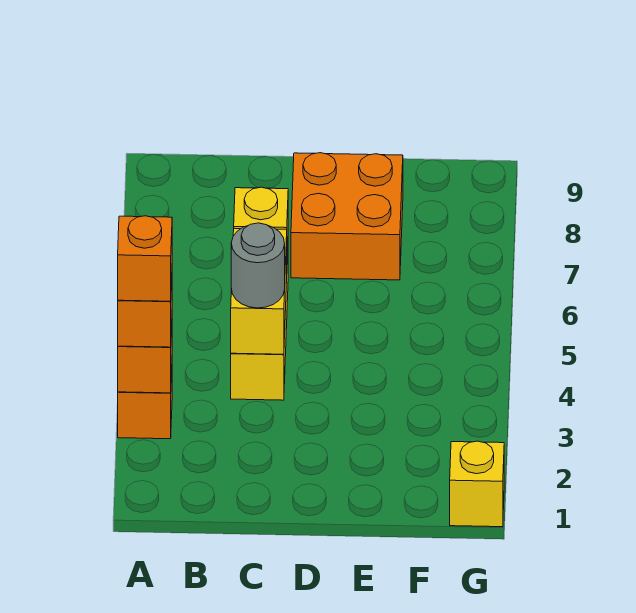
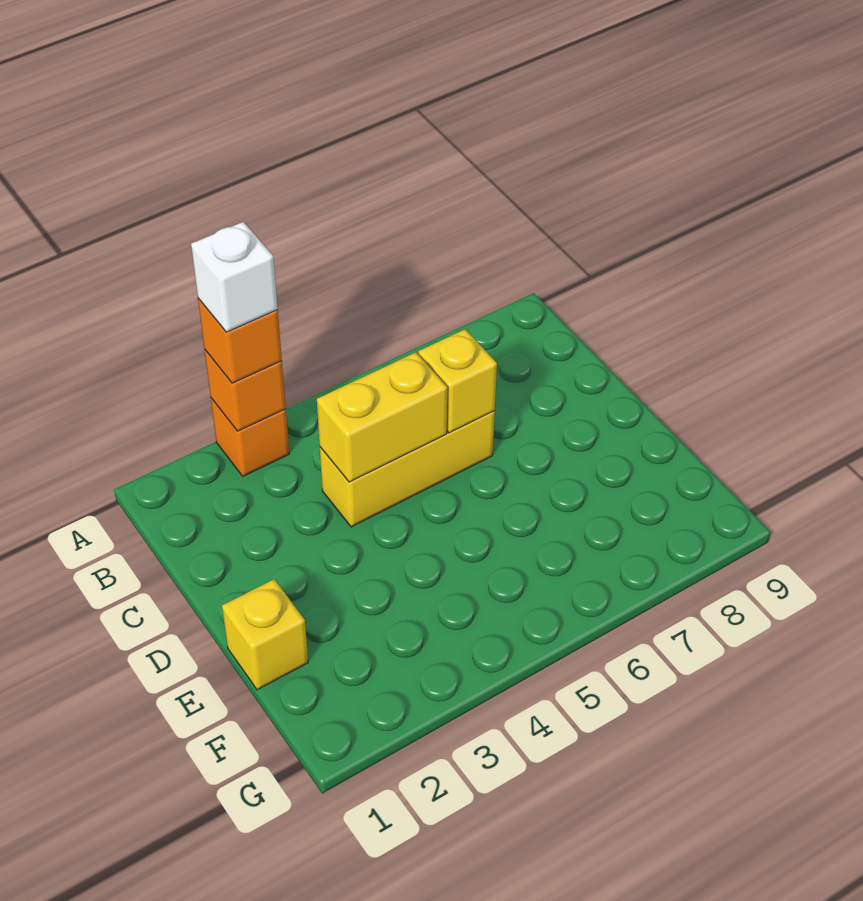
orange brick A3 level 4 -> white brick A3 level 4
grey round brick C4 level 3 -> none
orange brick D7:E8 level 1 -> none
yellow brick G1 level 1 -> yellow brick E1 level 1

